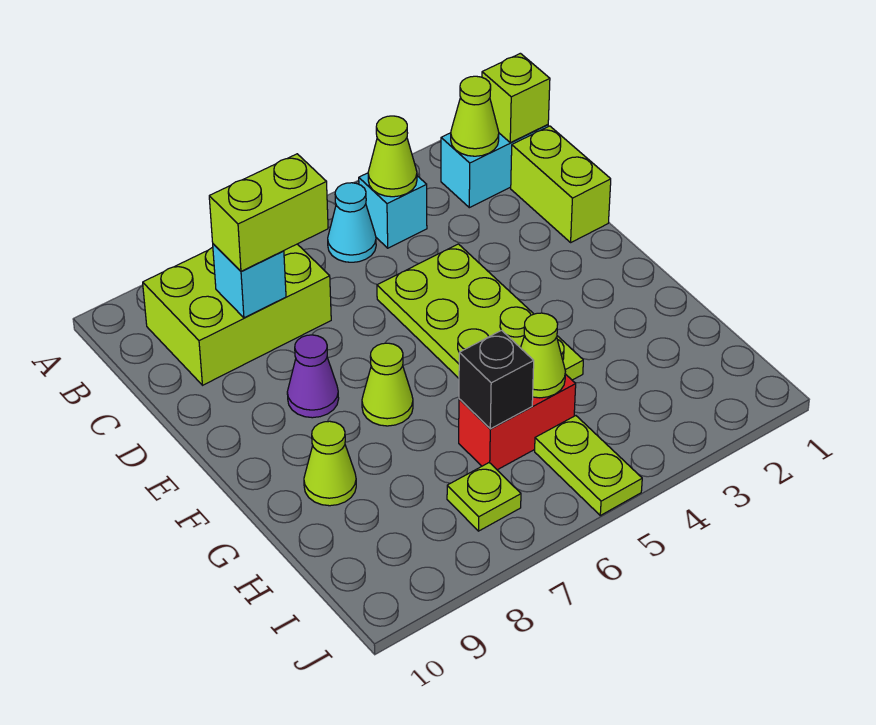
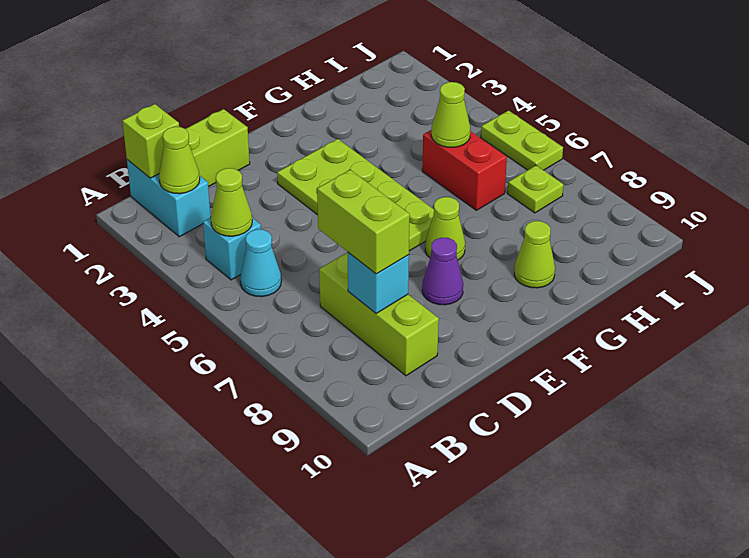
lime brick B7:C9 level 1 -> lime brick C7:C9 level 1
lime plate D4:G5 level 1 -> lime plate E3:F6 level 1
black brick H6 level 2 -> none
lime plate I5:J5 level 1 -> lime plate J5:J6 level 1

